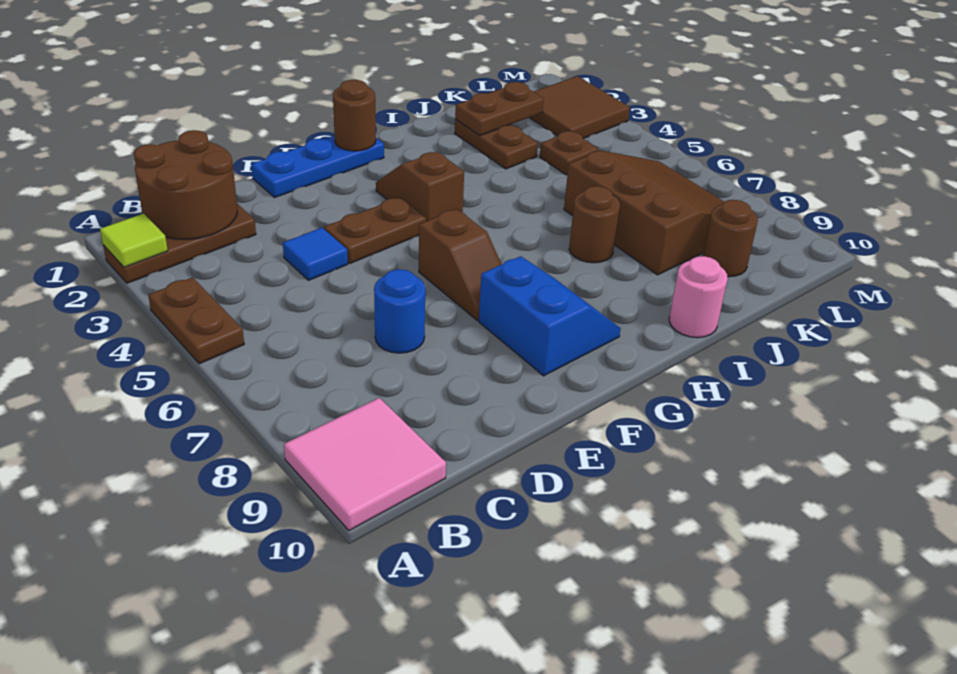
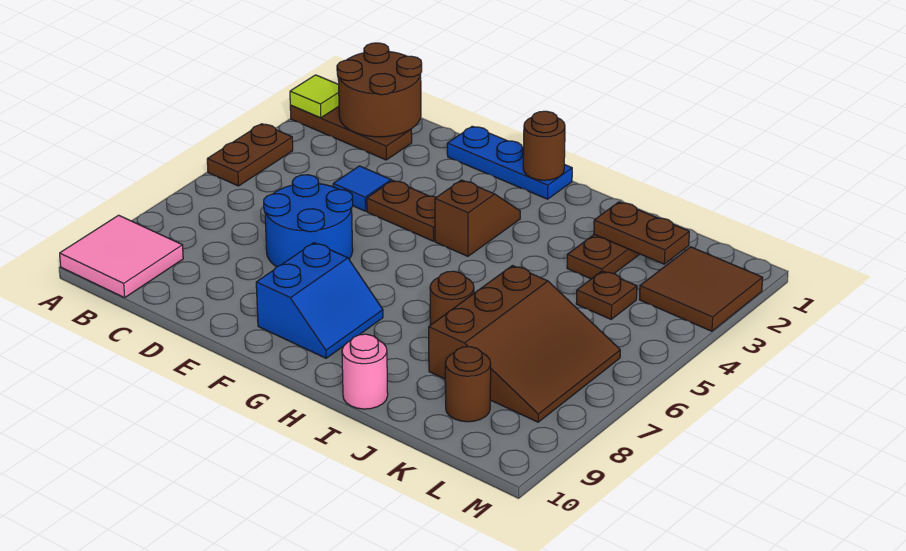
blue round brick D7 level 1 -> blue round brick D6:E7 level 1
brown slope F6:F7 level 1 top 6 -> none

